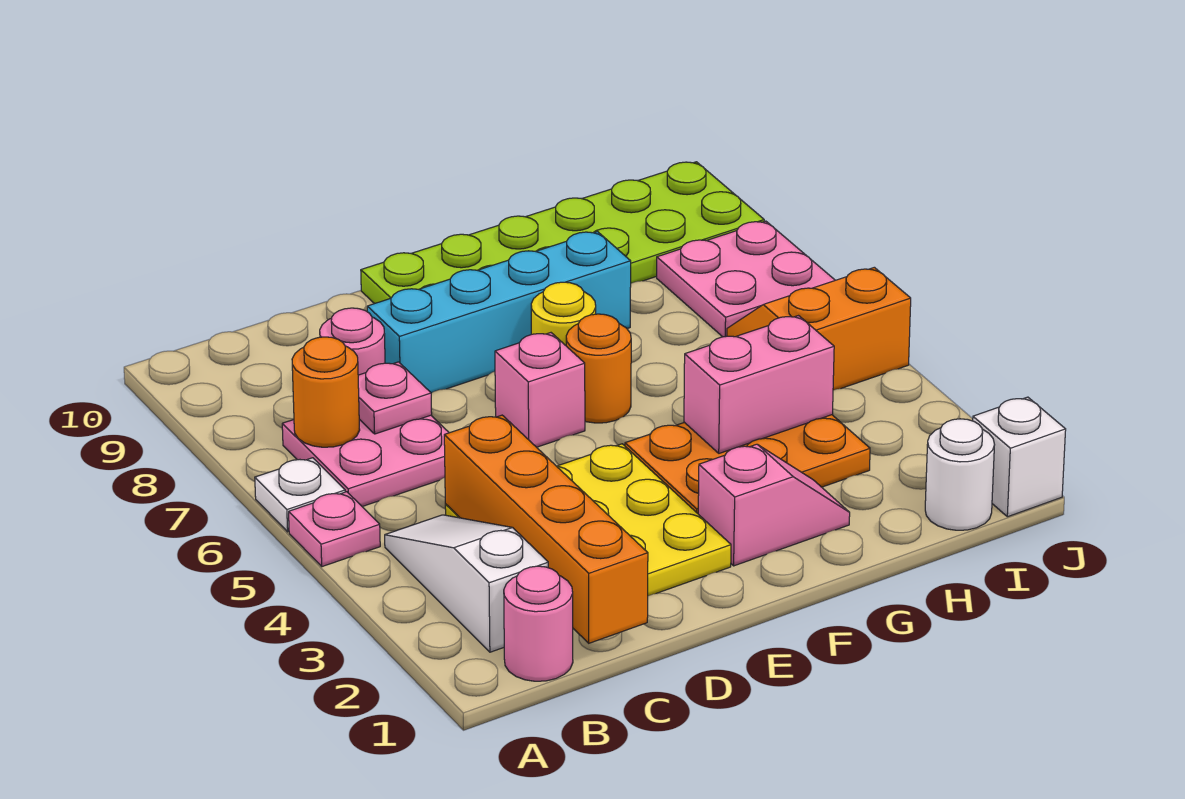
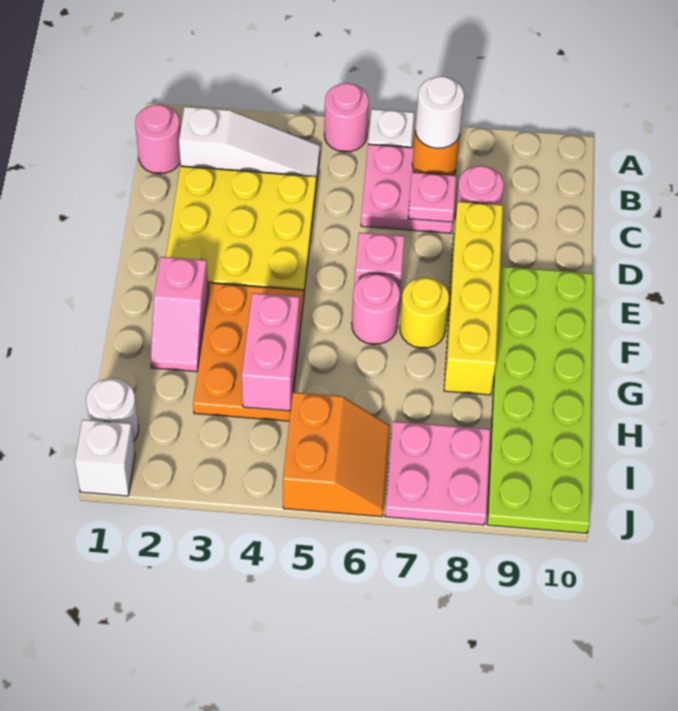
pink plate A5 level 1 -> pink round brick A5 level 1
none -> white round brick B7 level 3
orange brick C1:C4 level 2 -> none
cyan brick D8:G8 level 1 -> yellow brick D8:G8 level 1
orange round brick F6 level 1 -> pink round brick F6 level 1

